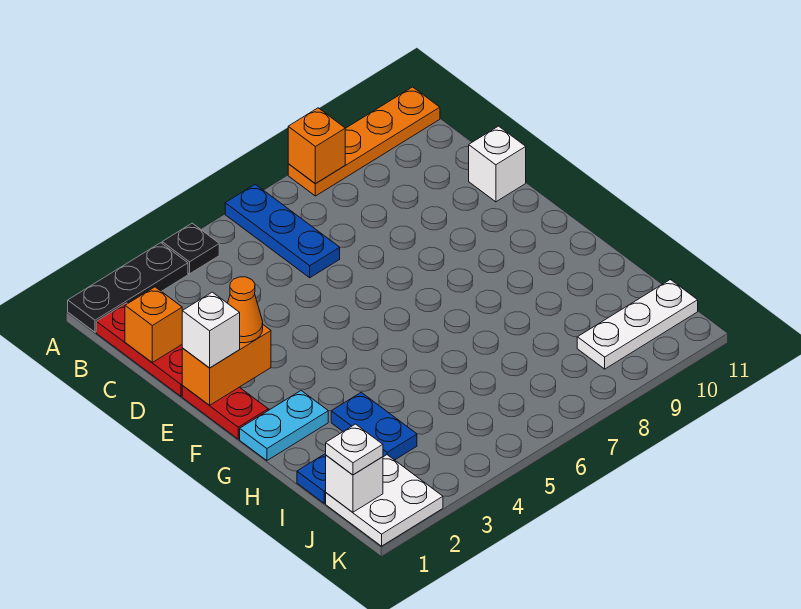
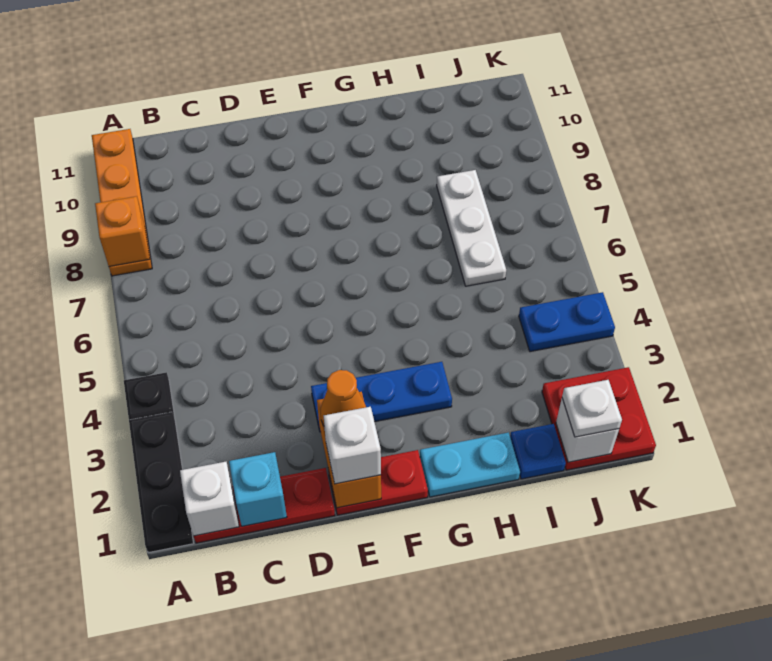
blue plate A6:C6 level 1 -> blue plate E3:G3 level 1
orange brick C1 level 2 -> cyan brick C1 level 2
white brick D11 level 1 -> white brick B1 level 2
cyan plate G1:G2 level 1 -> cyan plate G1:H1 level 1
blue plate H3:I3 level 1 -> blue plate J4:K4 level 1
white plate J1:K2 level 1 -> red plate J1:K2 level 1
white plate J9:J11 level 1 -> white plate I6:I8 level 1

